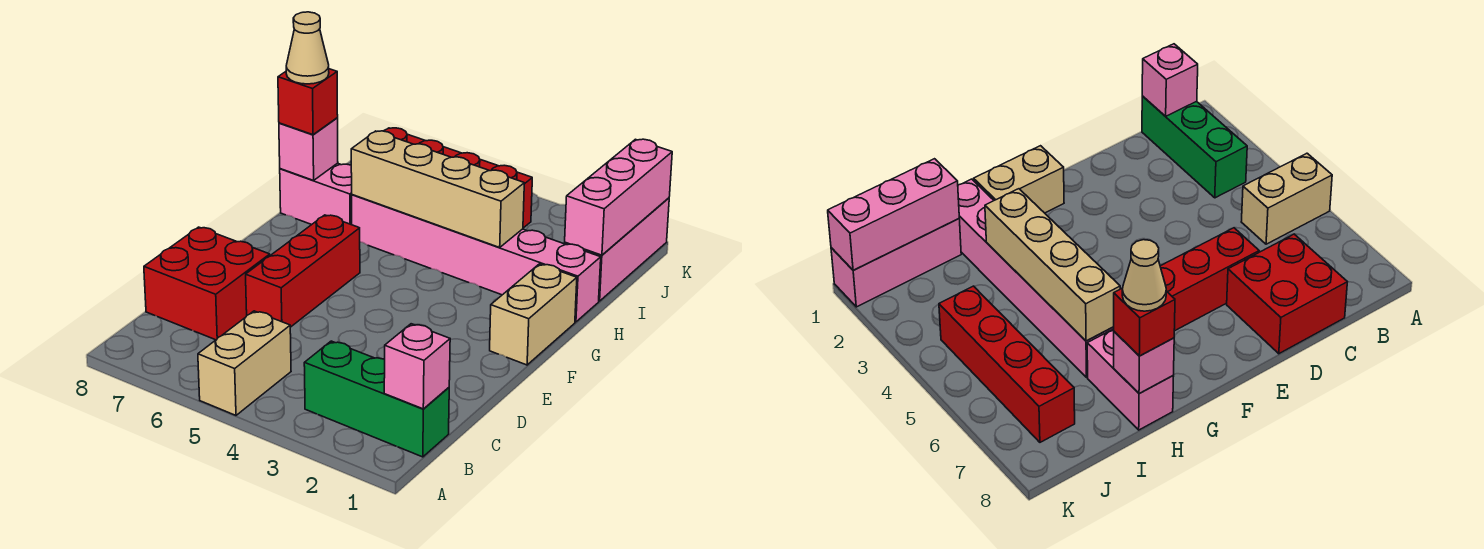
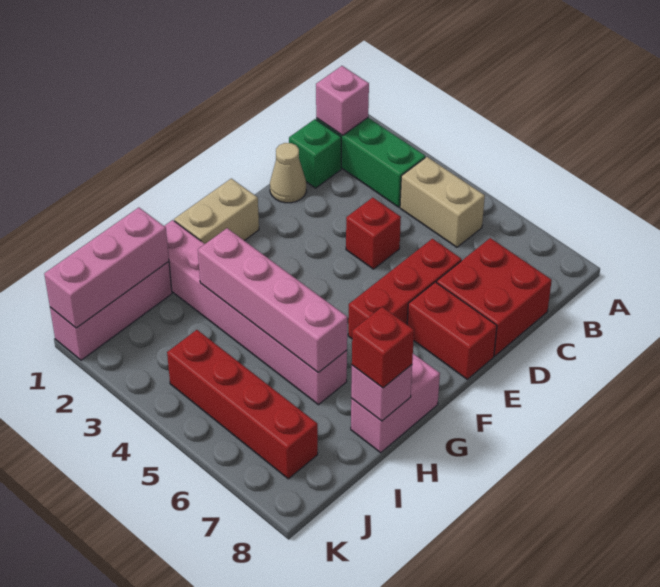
tan brick A5:B5 level 1 -> tan brick B4:B5 level 1
none -> green brick C1 level 1
none -> red brick D4 level 1
none -> red brick E7:E8 level 1
tan brick H3:H6 level 2 -> pink brick H3:H6 level 2
pink brick H7:H8 level 1 -> pink brick G8:H8 level 1
tan cone H8 level 4 -> tan cone D1 level 1

